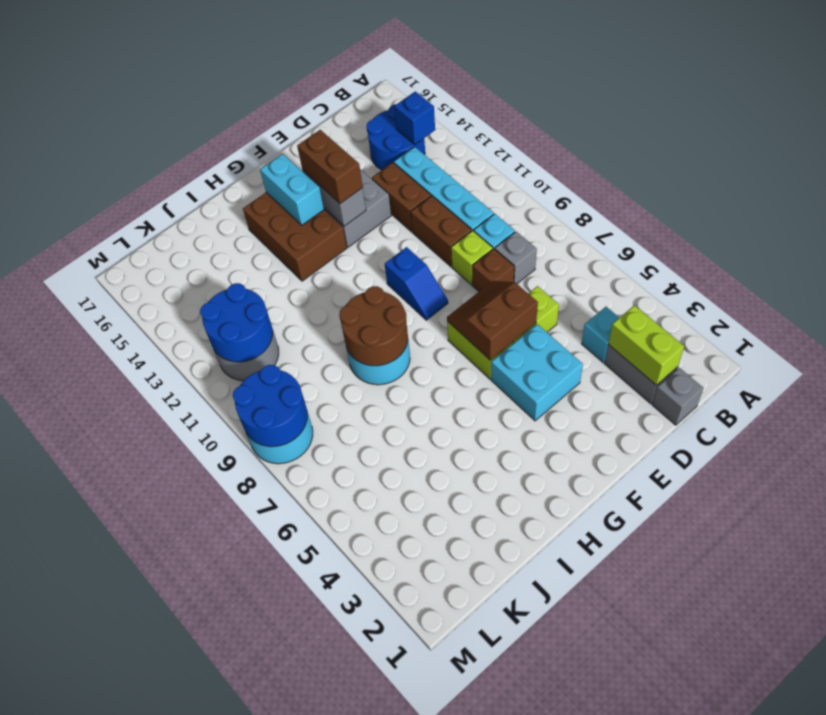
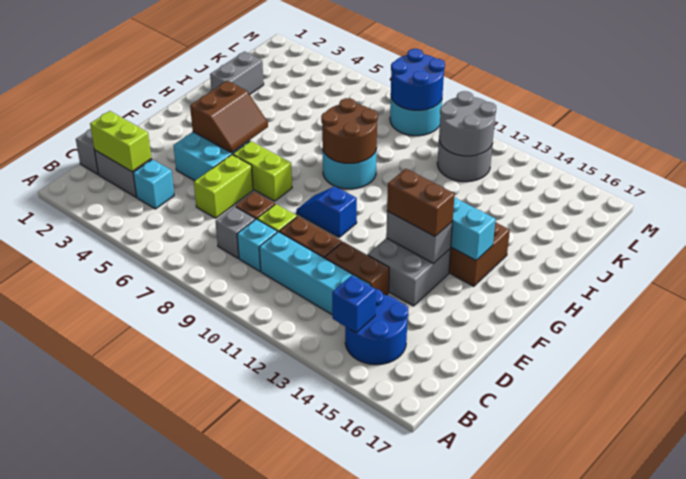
brown slope E6:F7 level 2 top 6 -> brown slope F4:G5 level 2 top 4
none -> grey brick I2:J2 level 1
blue round brick K11:L12 level 2 -> grey round brick K11:L12 level 2

